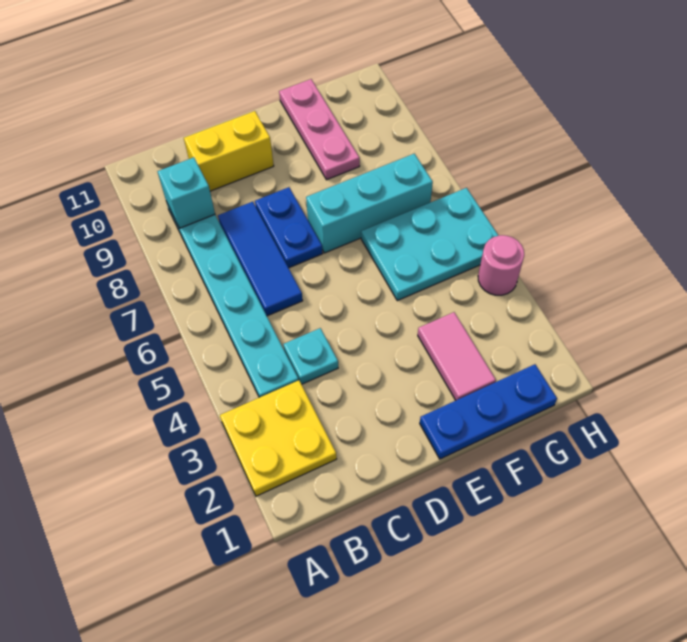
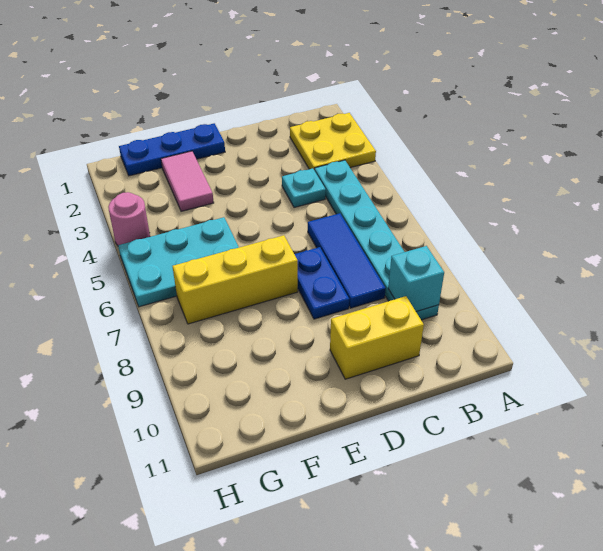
cyan brick E7:G7 level 1 -> yellow brick E7:G7 level 1
pink plate F9:F11 level 1 -> none

